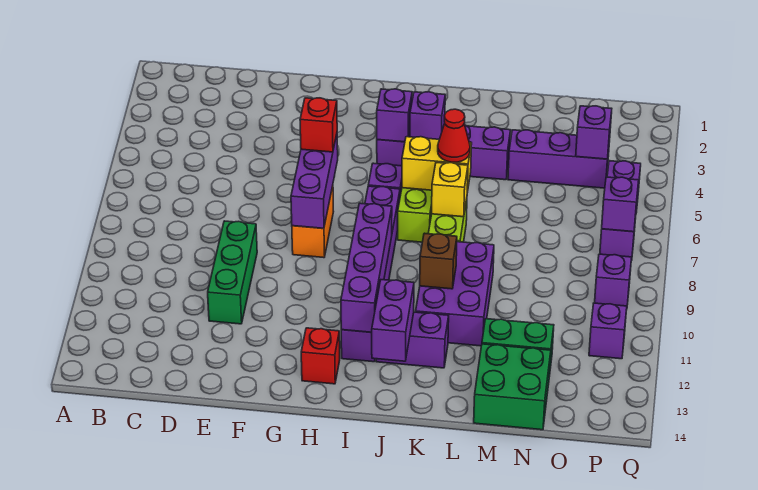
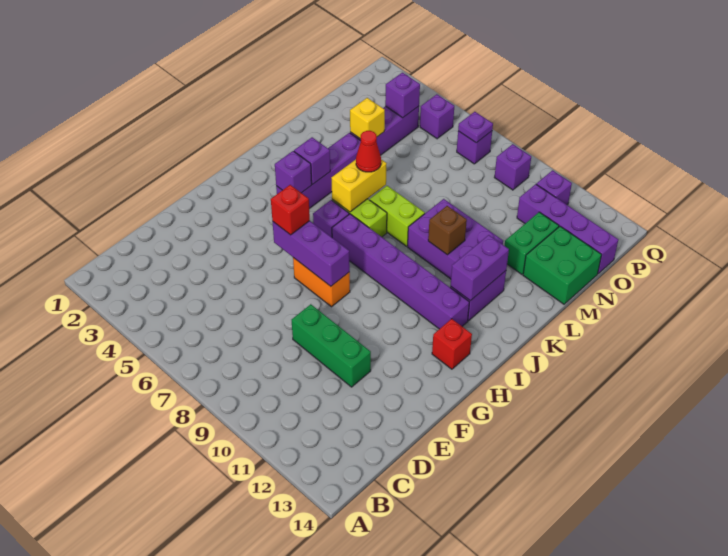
purple brick I9:I12 level 2 -> purple brick O11:O14 level 1
purple brick J12:J13 level 2 -> purple brick J12:K12 level 2
yellow brick K7 level 2 -> yellow brick M4 level 2
purple brick P7 level 2 -> purple plate P7 level 2

